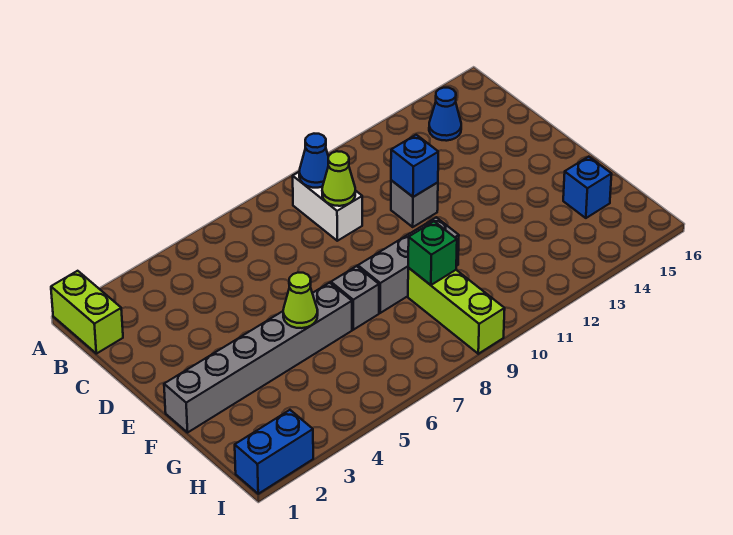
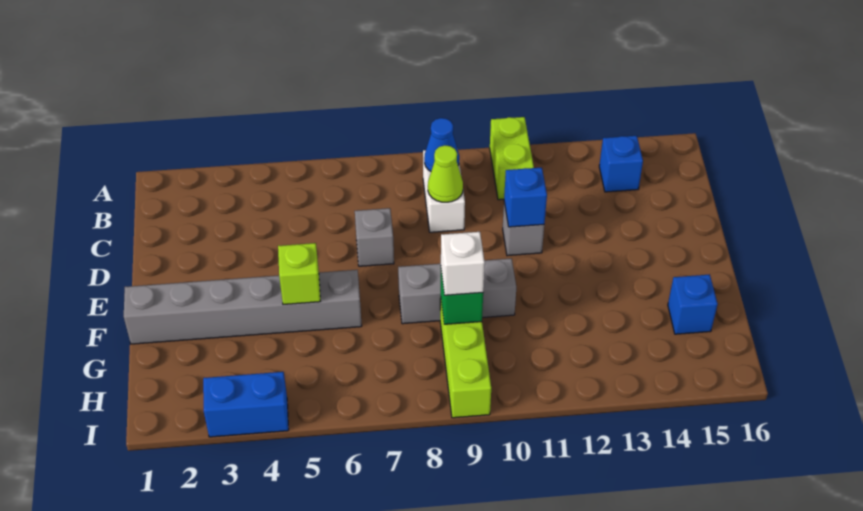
lime brick A1:B1 level 1 -> lime brick A11:B11 level 1
blue cone B14 level 1 -> blue brick B14 level 1
lime cone F5 level 2 -> lime brick F5 level 2
grey brick F7 level 1 -> grey brick D7 level 1
none -> white brick G9 level 3
blue brick I1:I2 level 1 -> blue brick I3:I4 level 1

